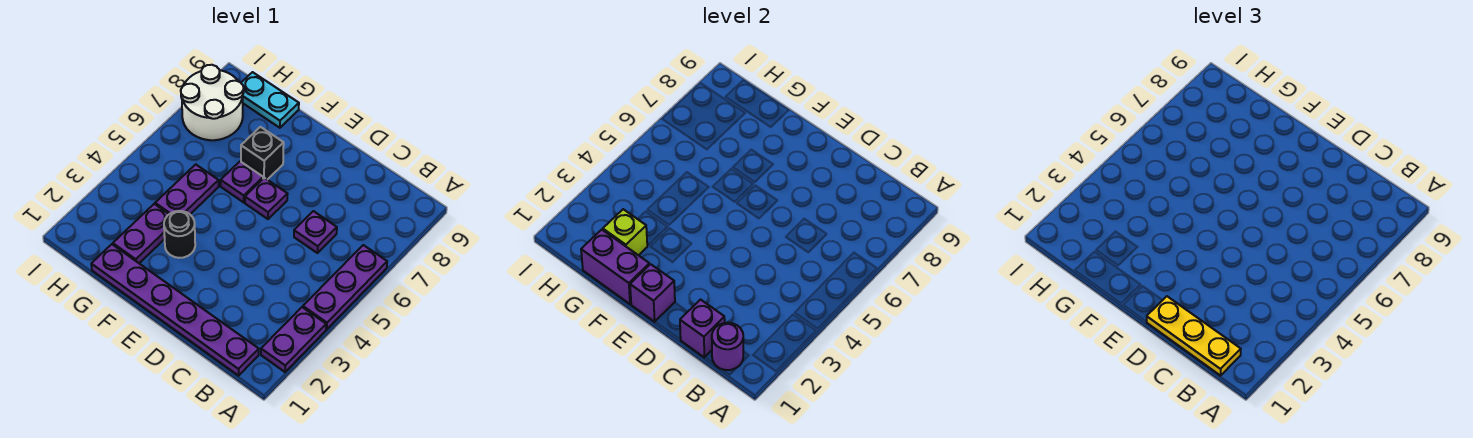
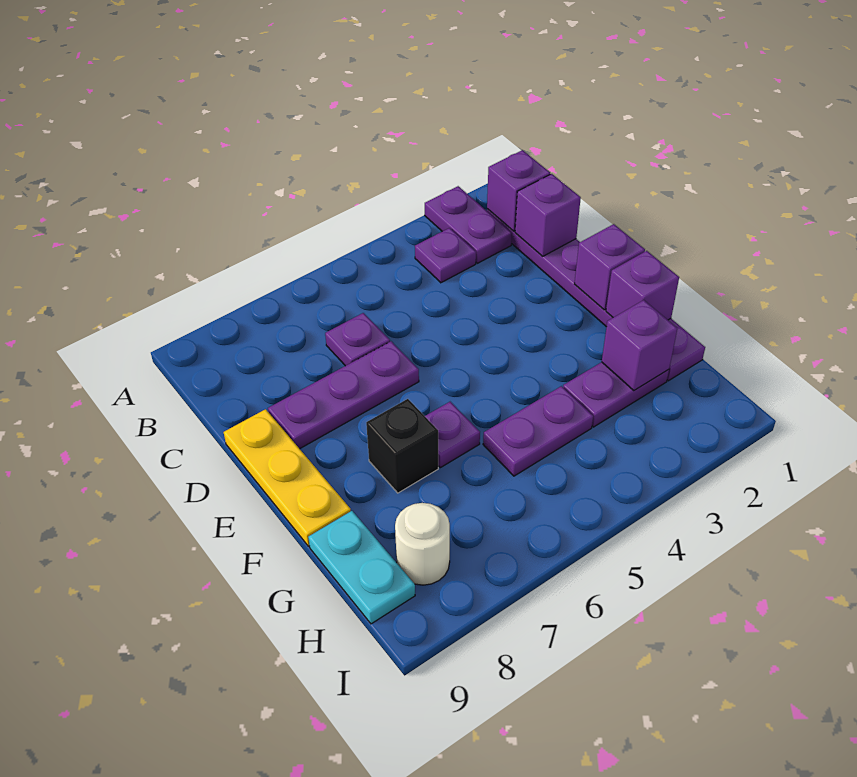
purple plate A2:A3 level 1 -> purple plate A2:B2 level 1
purple plate A4:A6 level 1 -> purple plate D6:D8 level 1
purple round brick B1 level 2 -> purple brick B1 level 2
yellow plate B1:D1 level 3 -> yellow plate D9:F9 level 1
purple plate E6 level 1 -> purple plate B3 level 1
purple brick F1:G1 level 2 -> purple brick F1 level 2
black round brick F3 level 1 -> none
lime brick G2 level 2 -> purple brick G2 level 2
white round brick H7:I8 level 1 -> white round brick H8 level 1

